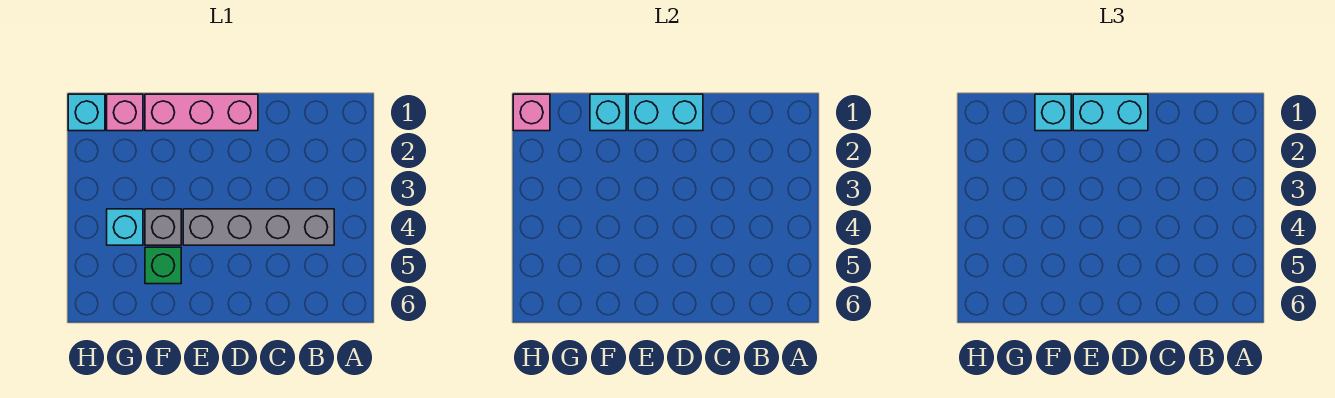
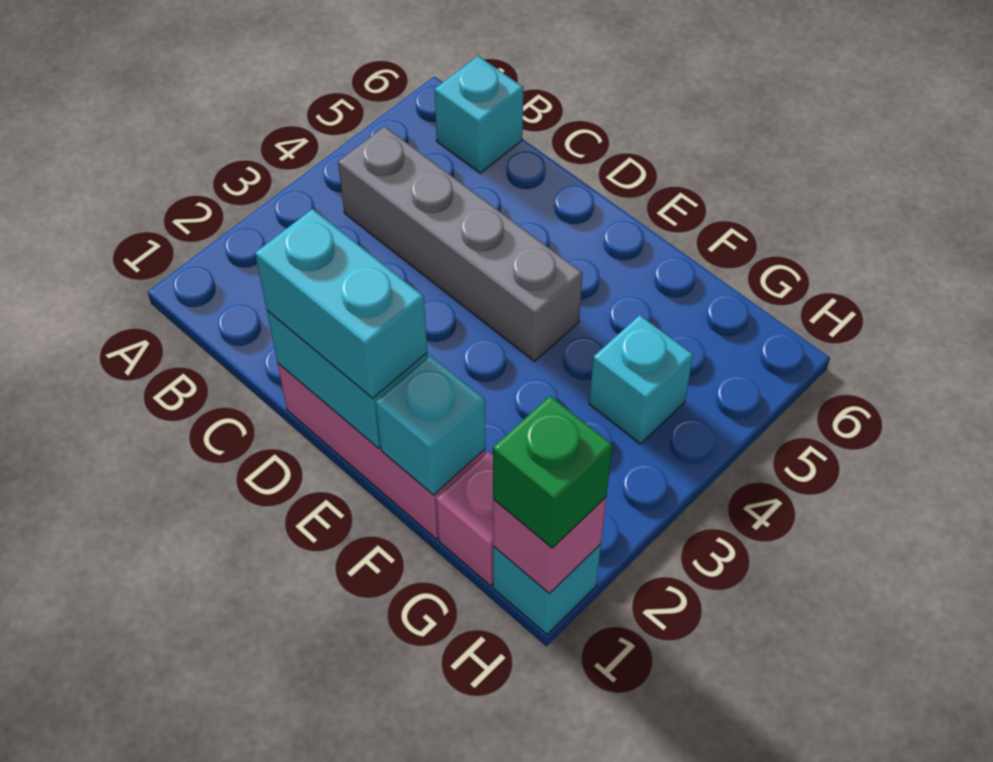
cyan brick F1 level 3 -> cyan brick B6 level 1
grey brick F4 level 1 -> none
green brick F5 level 1 -> green brick H1 level 3

